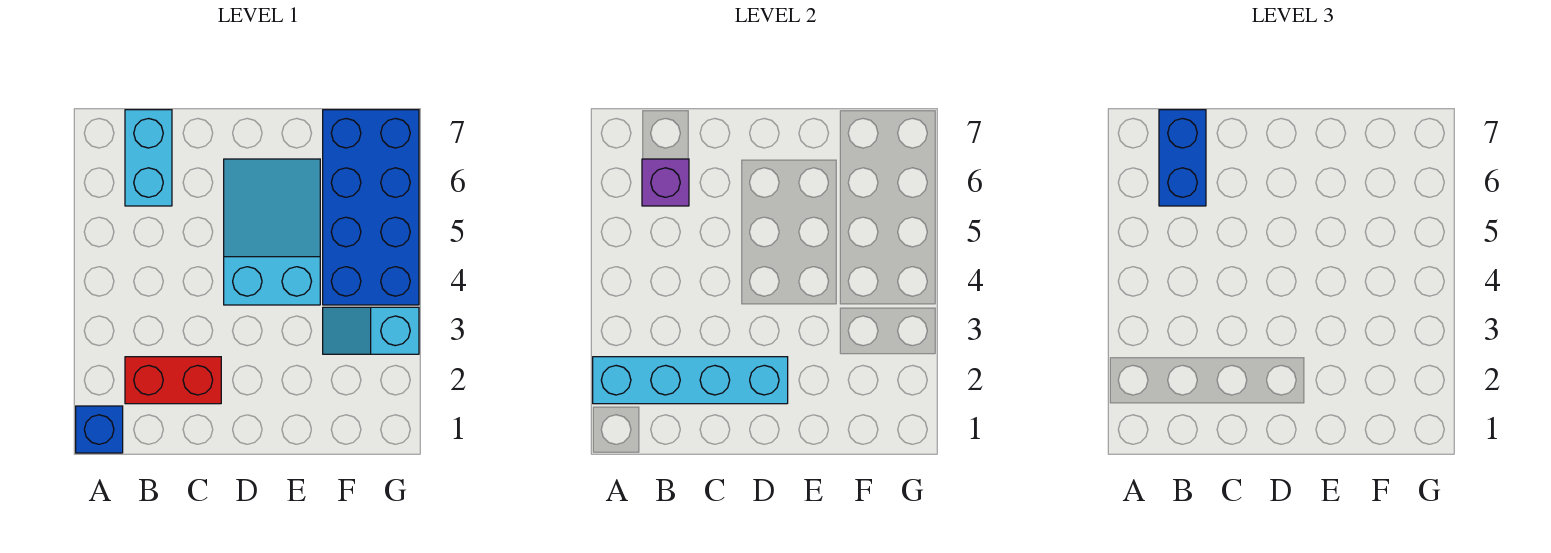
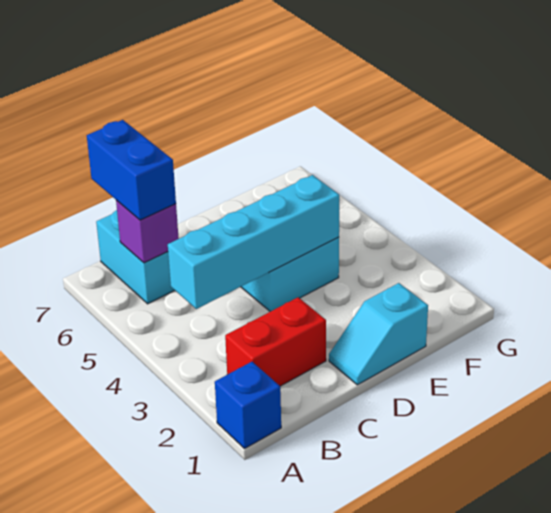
cyan brick A2:D2 level 2 -> cyan brick B4:E4 level 2
cyan slope F3:G3 level 1 top G -> cyan slope D1:E1 level 1 top E
blue brick F4:G7 level 1 -> none

